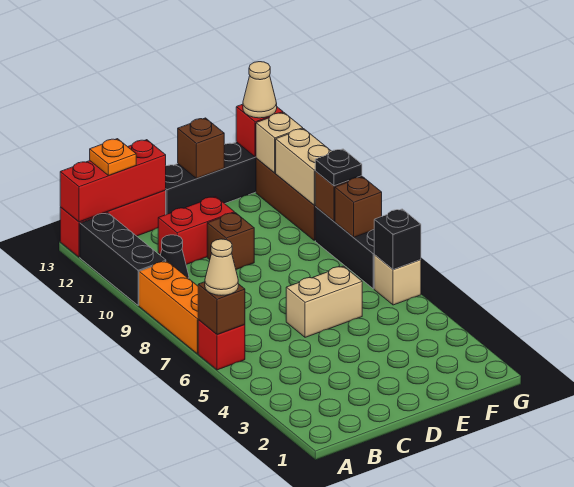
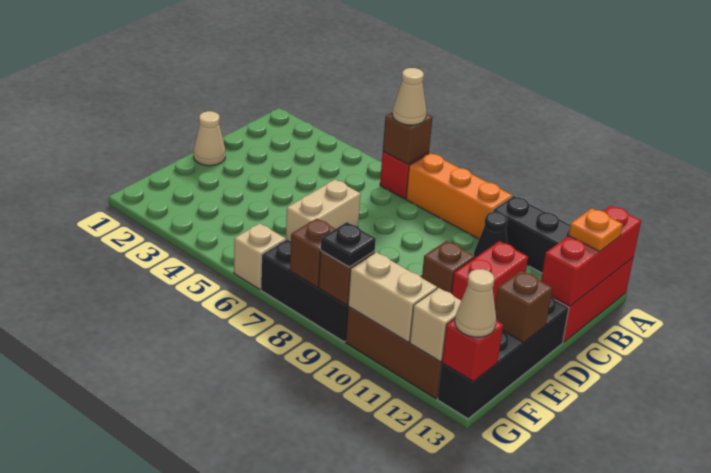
none -> tan cone D1 level 1
black brick G6 level 2 -> none

